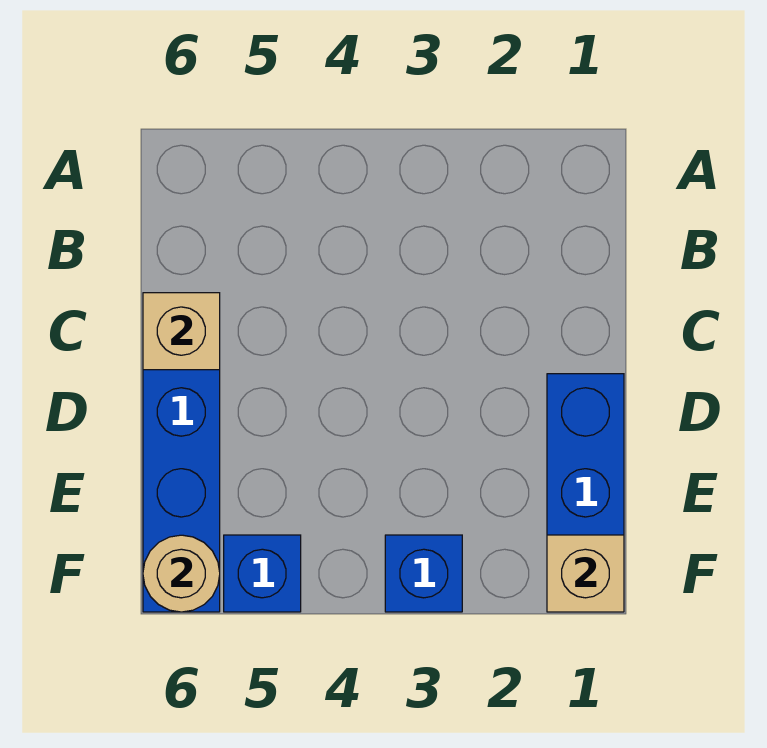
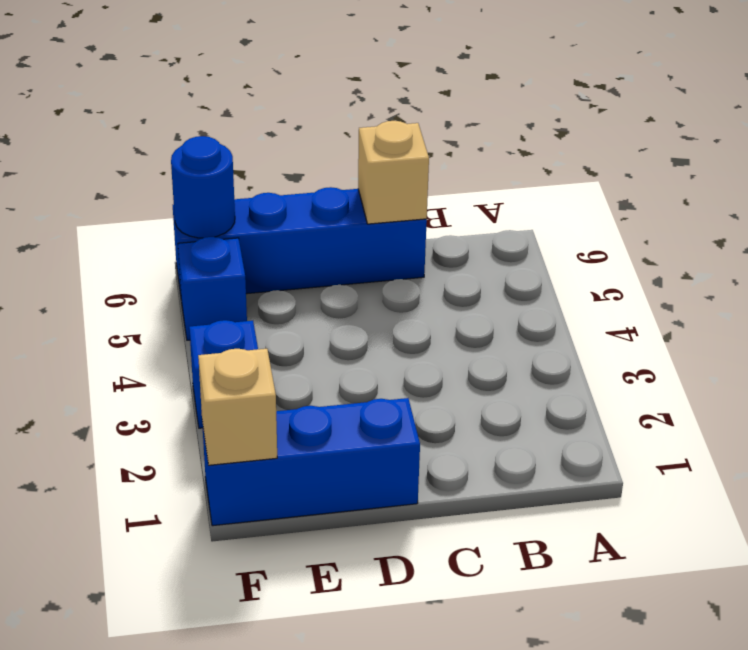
tan round brick F6 level 2 -> blue round brick F6 level 2

